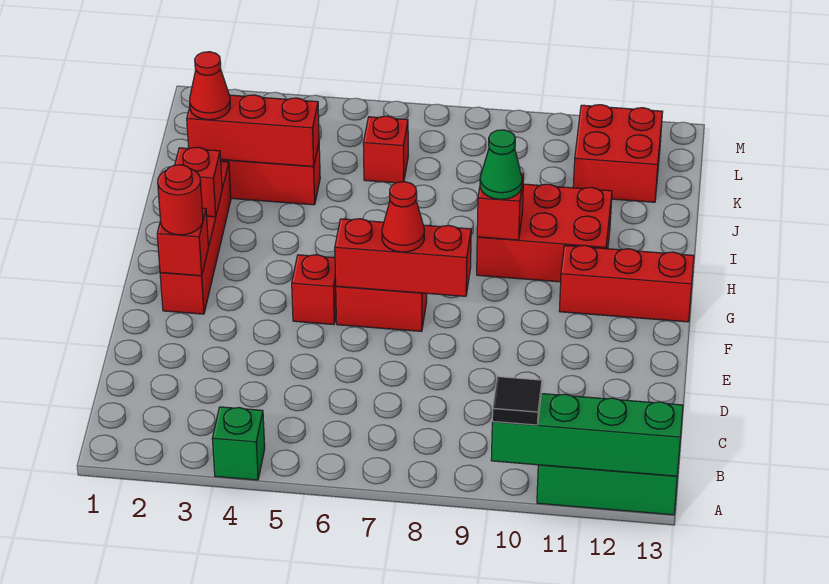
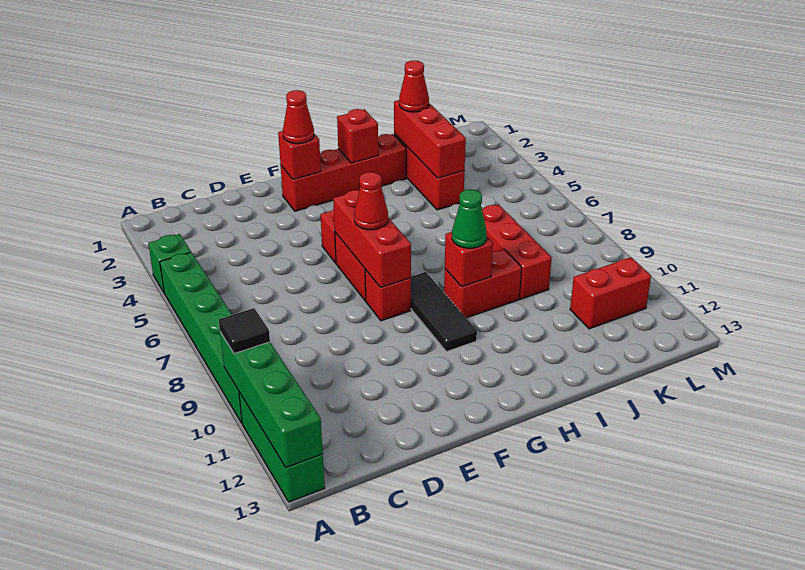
none -> green brick A5:A10 level 1
red round brick F2 level 3 -> red cone F2 level 3
none -> black tile G8:G10 level 1
red brick G11:G13 level 1 -> red brick J7:J9 level 1
red brick H9:I11 level 1 -> red brick H9:I9 level 1
red brick K6 level 1 -> red brick F8 level 1
red brick K11:L12 level 1 -> red brick K11:L11 level 1

